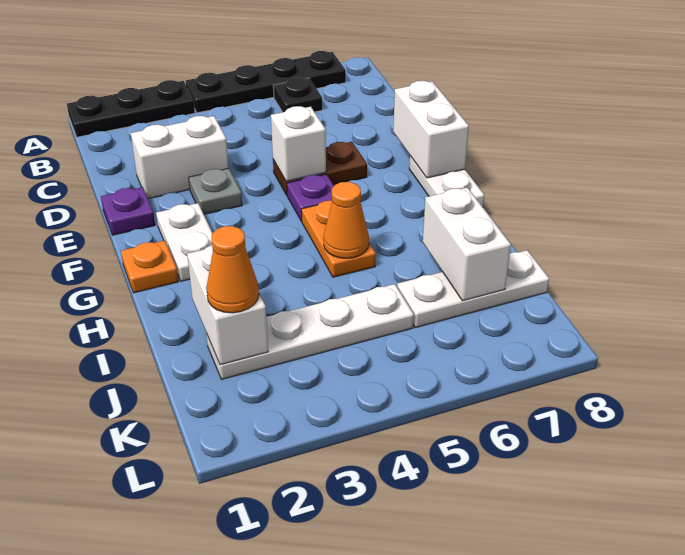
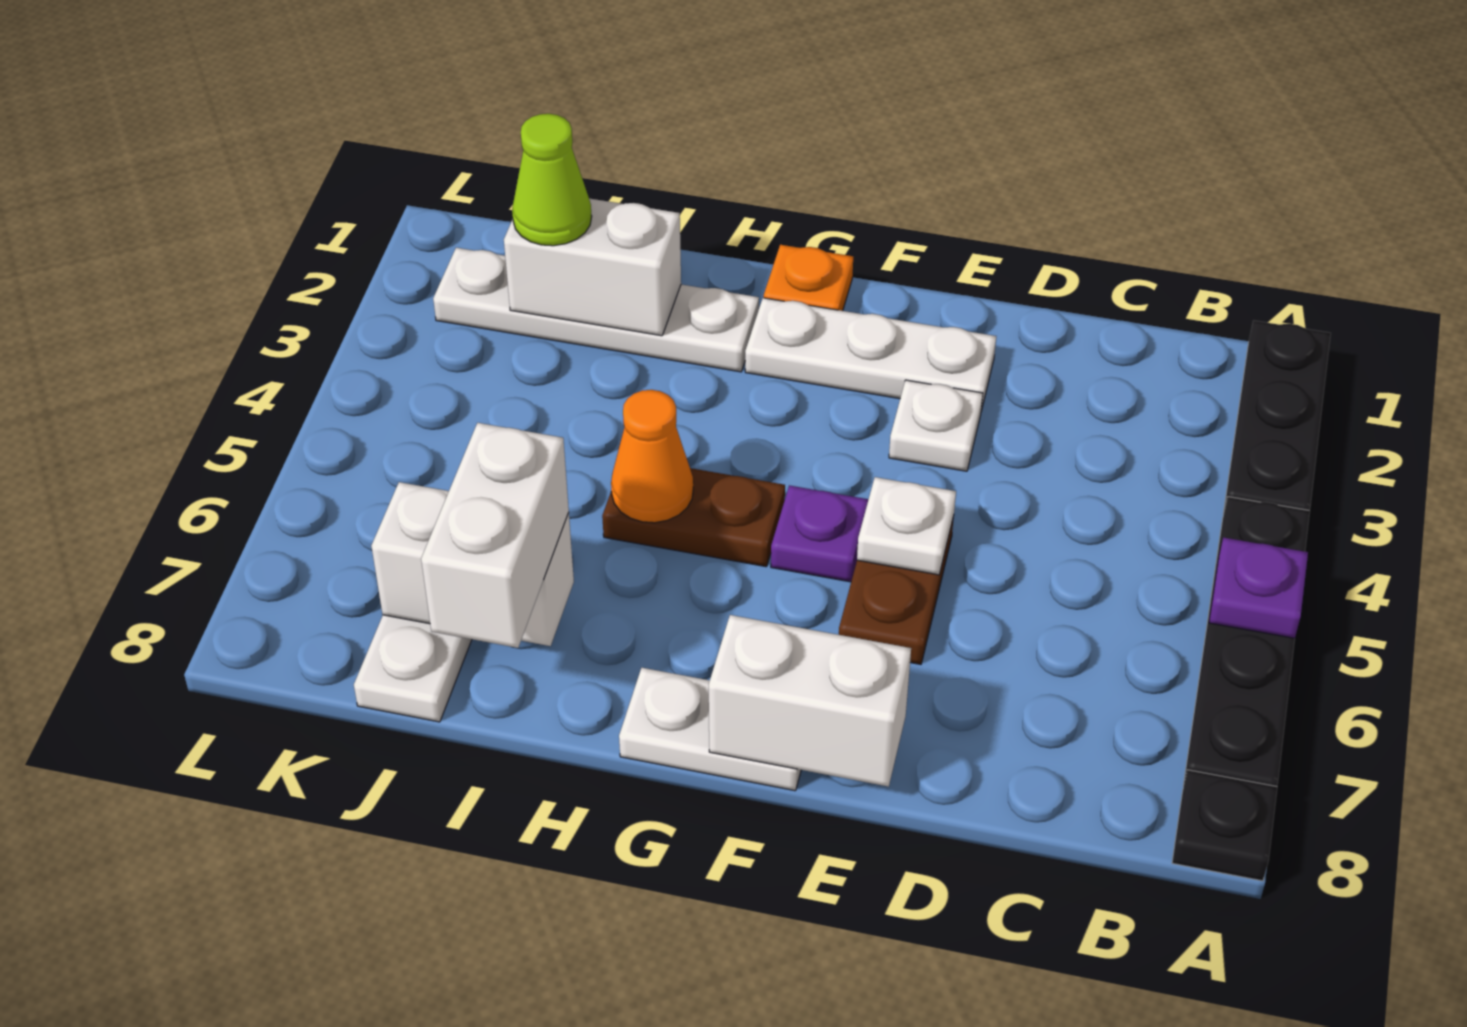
black plate B6 level 1 -> black plate A8 level 1
white brick D2:D3 level 1 -> white brick I7:I8 level 3
purple plate E1 level 1 -> purple plate A5 level 2
grey plate E3 level 1 -> white plate E3 level 1
white brick E5 level 2 -> white plate E5 level 2
white plate F2:G2 level 1 -> white plate E2:G2 level 1
orange plate G5:H5 level 1 -> brown plate G5:H5 level 1
white plate J2:J5 level 1 -> white plate H2:K2 level 1
orange cone J2 level 3 -> lime cone J2 level 3

